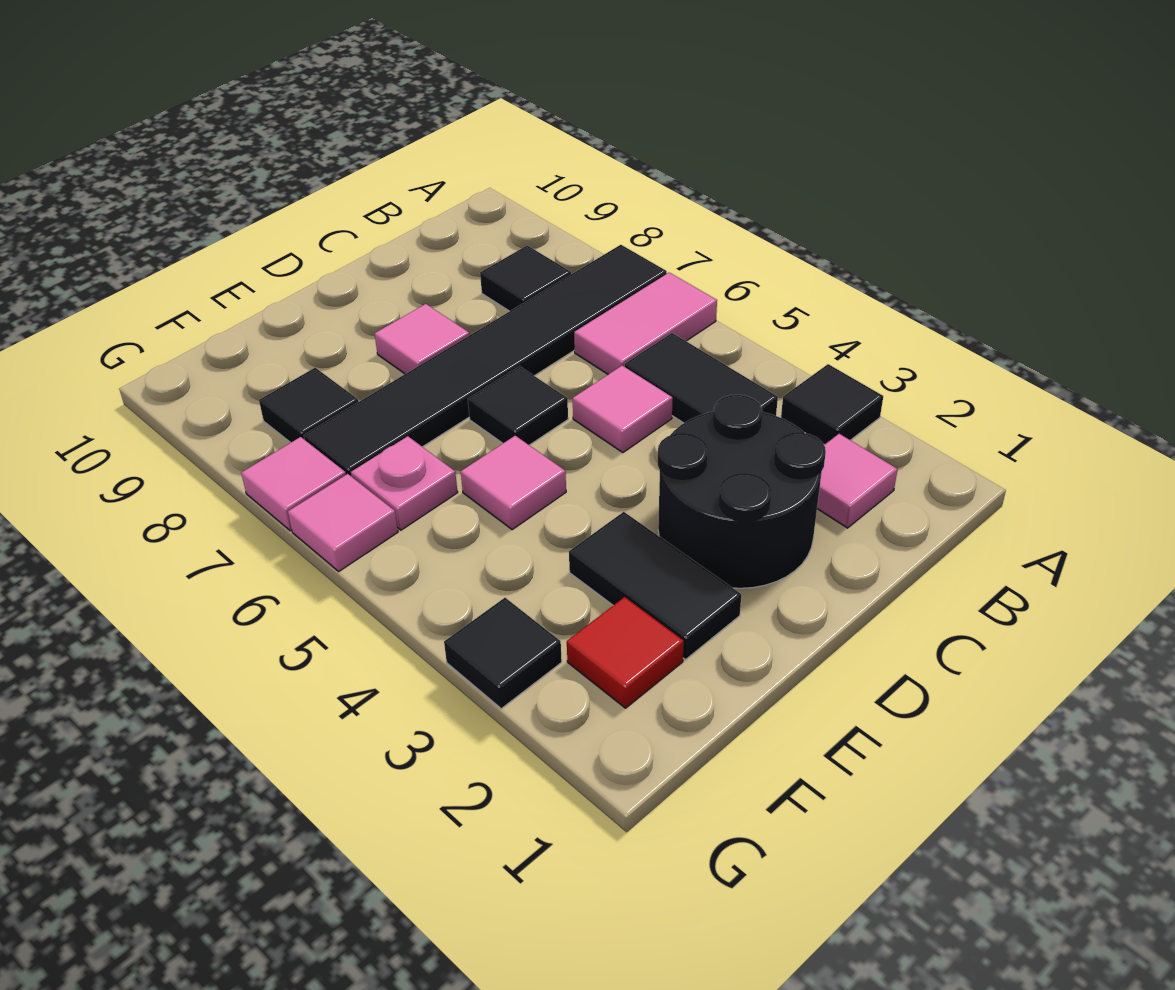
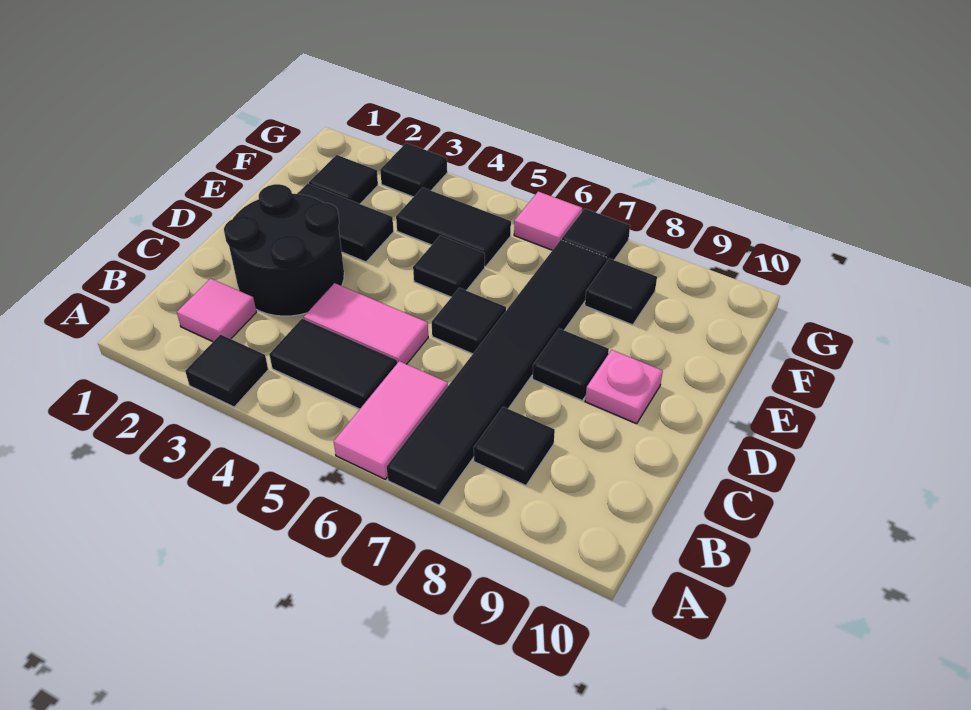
pink tile C5 level 1 -> pink tile C4:C5 level 1
pink tile D8 level 1 -> black tile D8 level 1
pink tile E5 level 1 -> black tile E5 level 1
red tile F2 level 1 -> black tile F2 level 1
none -> black tile F4:F5 level 1
pink plate F6 level 1 -> pink plate D9 level 1
pink tile G7 level 1 -> black tile G7 level 1

